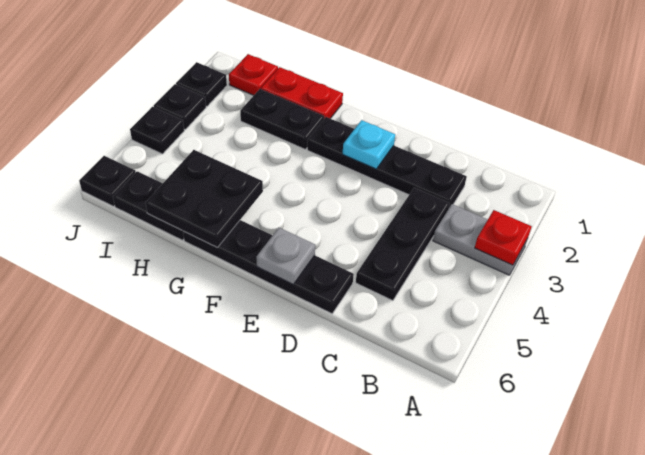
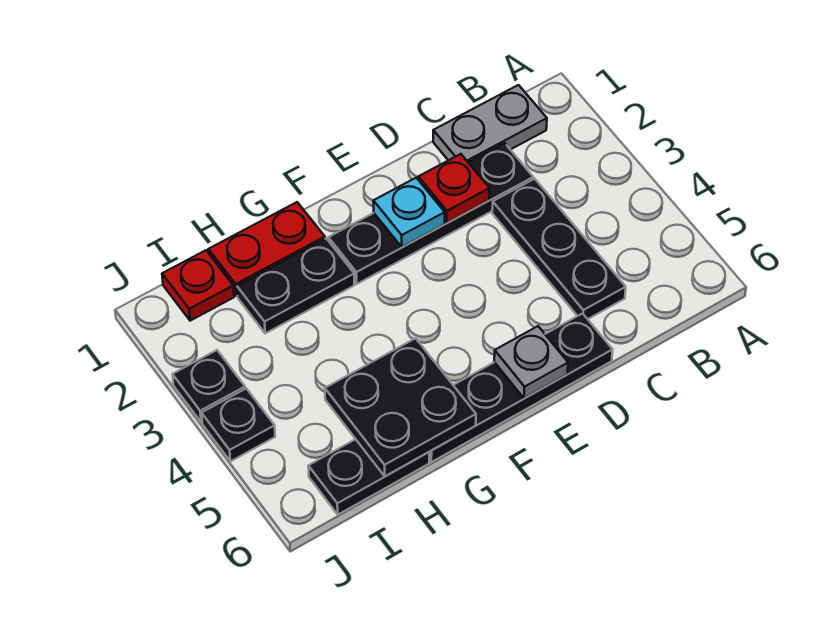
grey plate A3:B3 level 1 -> grey plate B1:C1 level 1
red plate A3 level 2 -> red plate D2 level 2
black plate J2 level 1 -> none
black plate J6 level 1 -> none

